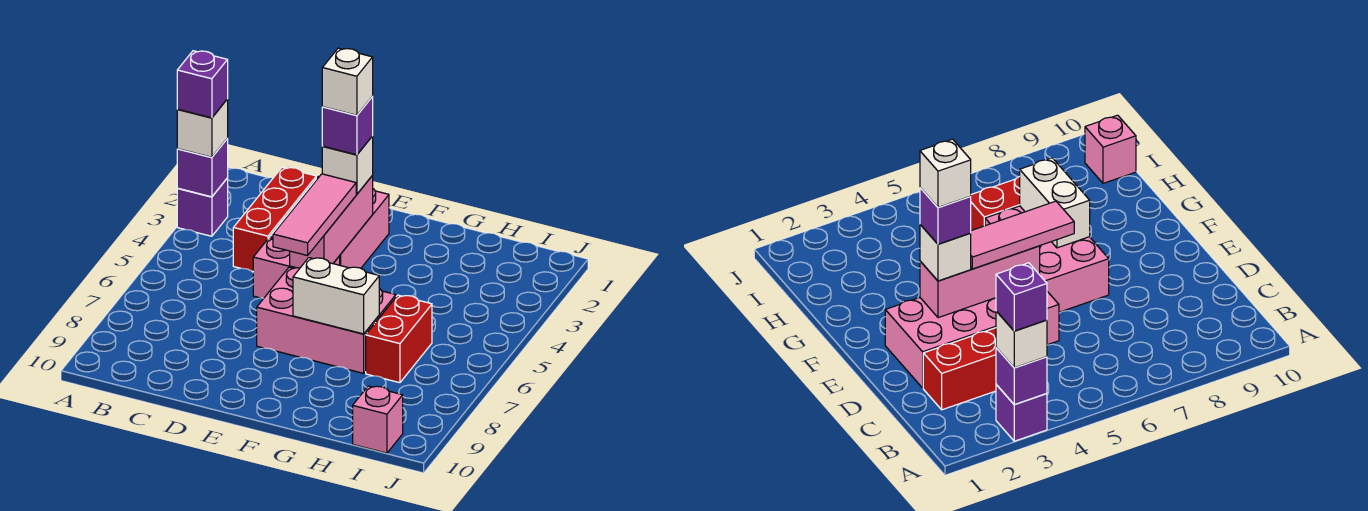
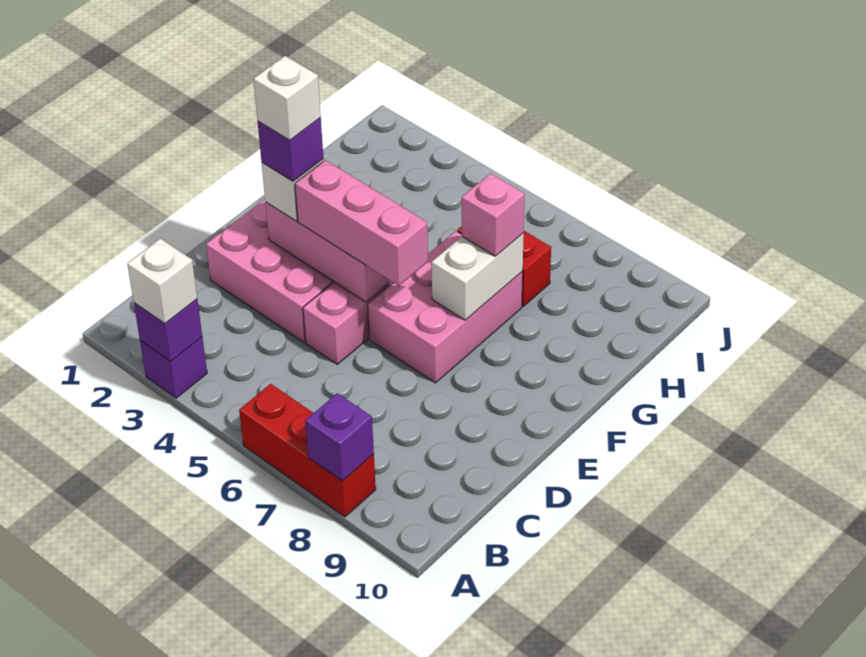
purple brick A3 level 4 -> purple brick A8 level 2
red brick C2:C4 level 1 -> red brick A6:A8 level 1
pink tile E4:E6 level 3 -> pink brick E4:E6 level 3
pink brick I10 level 1 -> pink brick G7 level 3

